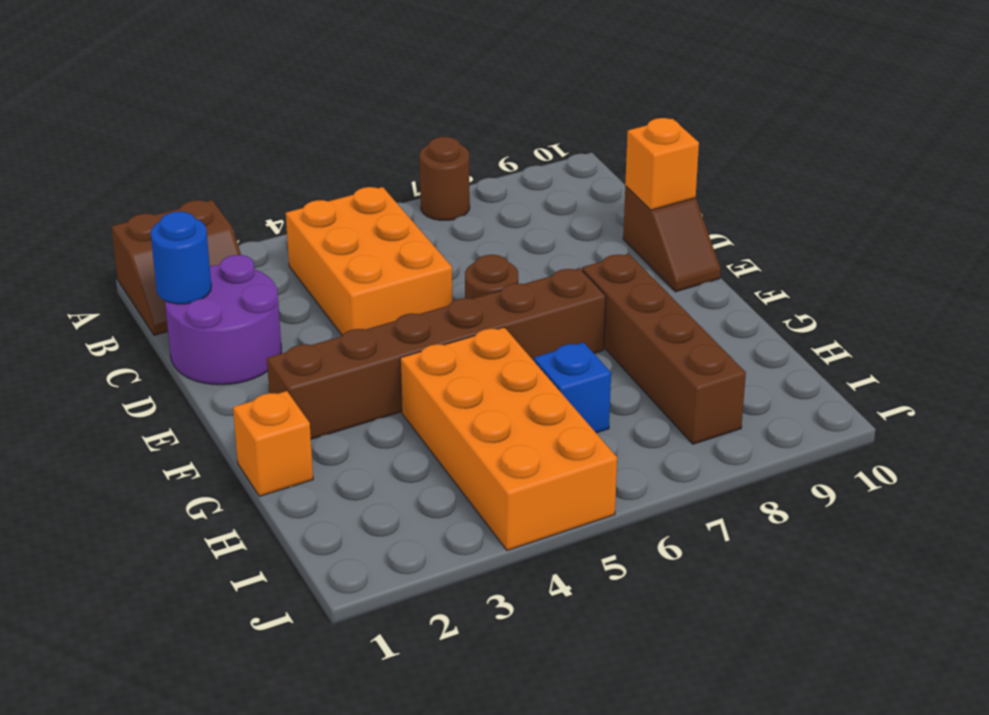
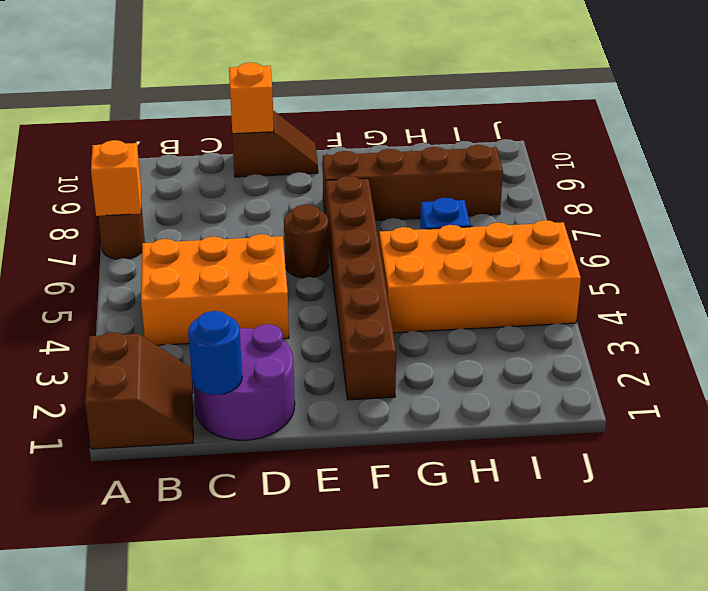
orange brick G1 level 1 -> orange brick A7 level 2

